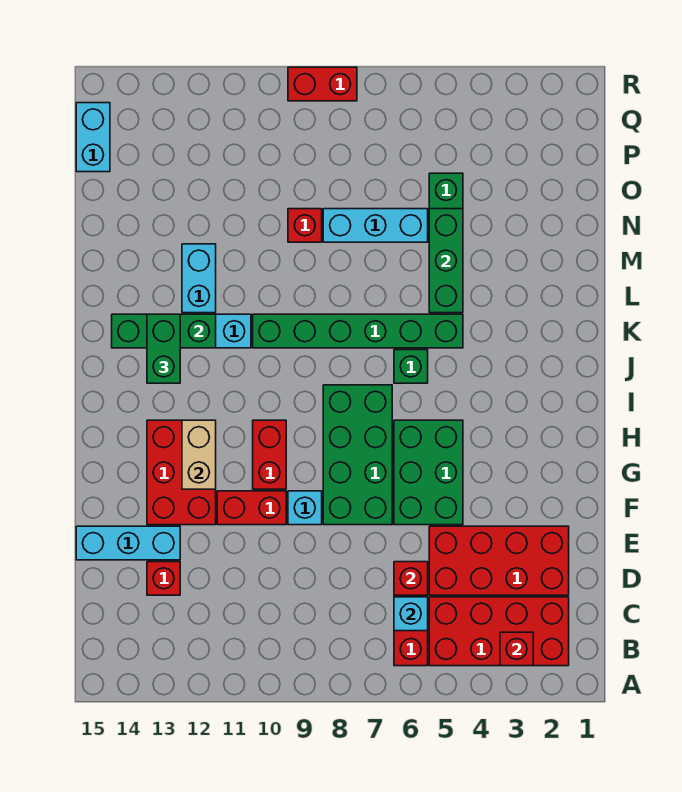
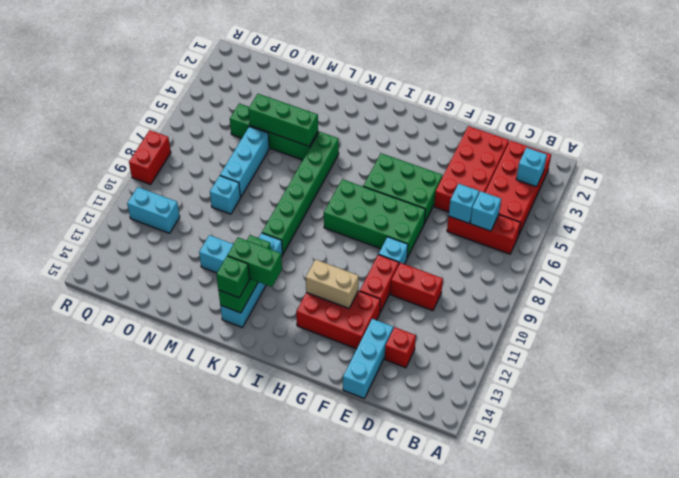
red brick B3 level 2 -> cyan brick B3 level 2
red brick D6 level 2 -> cyan brick D6 level 2
red brick G10:H10 level 1 -> red brick D10:E10 level 1
green brick J6 level 1 -> green brick K14 level 3
red brick N9 level 1 -> cyan brick N9 level 1
cyan brick P15:Q15 level 1 -> cyan brick P11:Q11 level 1

